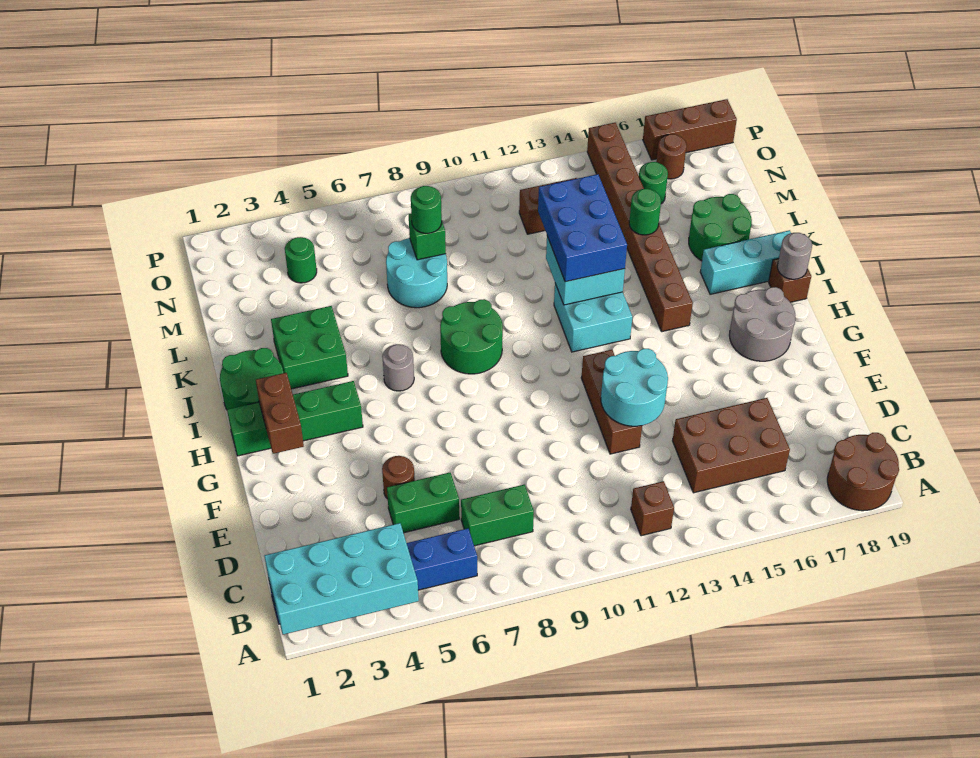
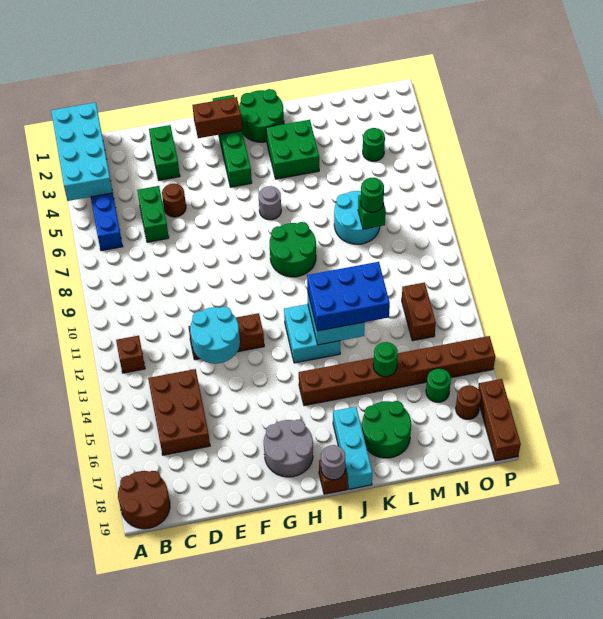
green brick C7:C8 level 1 -> green brick E2:E3 level 1

